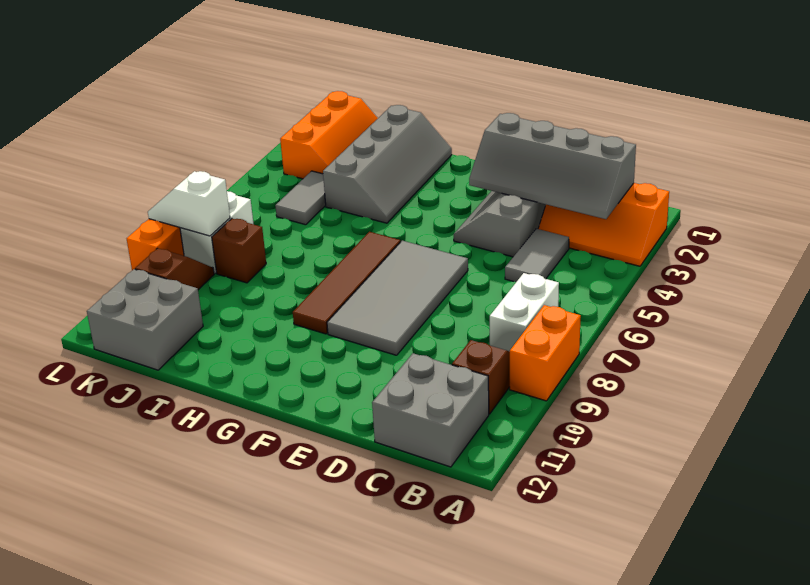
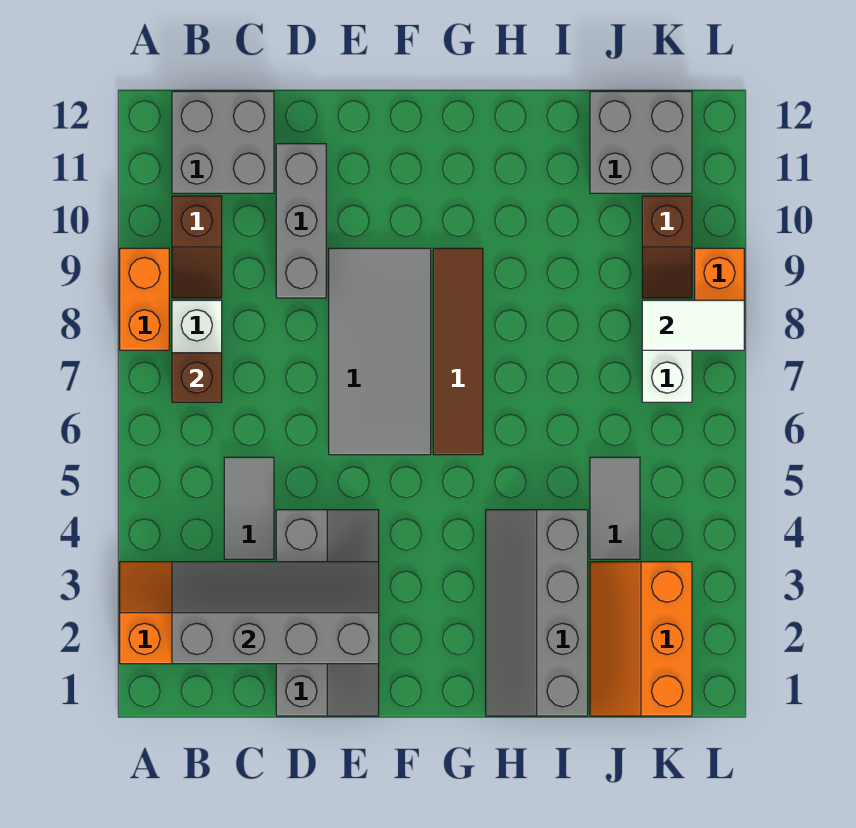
none -> grey brick D9:D11 level 1
brown brick J8 level 1 -> brown brick B7 level 2
white slope K8:L8 level 2 top K -> white tile K8:L8 level 2

